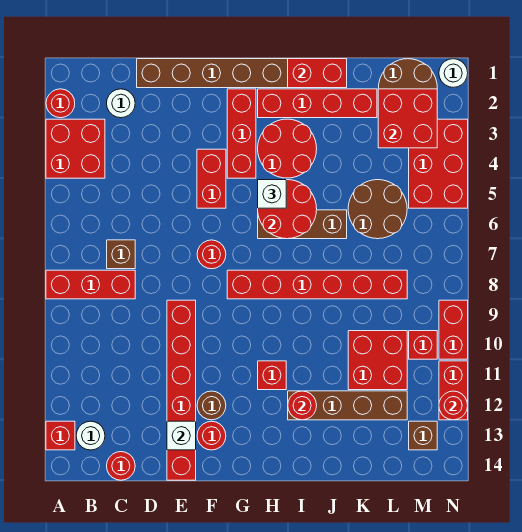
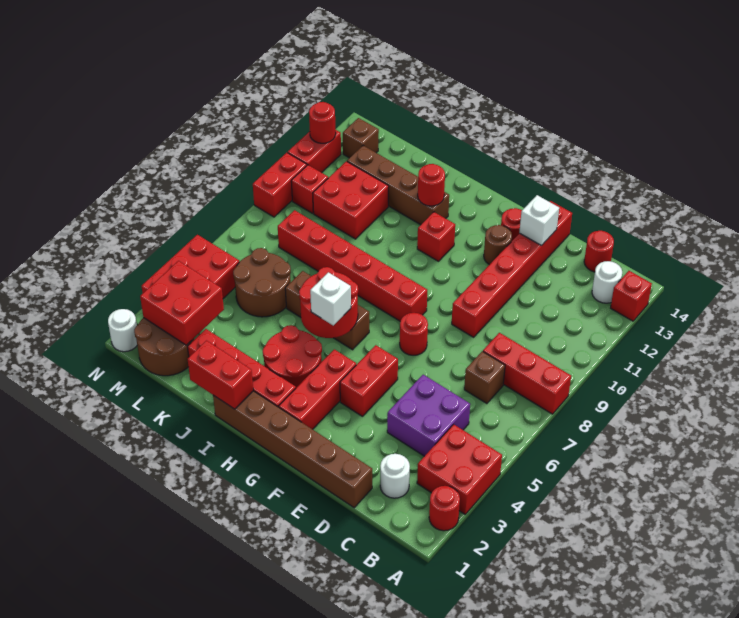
none -> purple brick C4:D5 level 1

